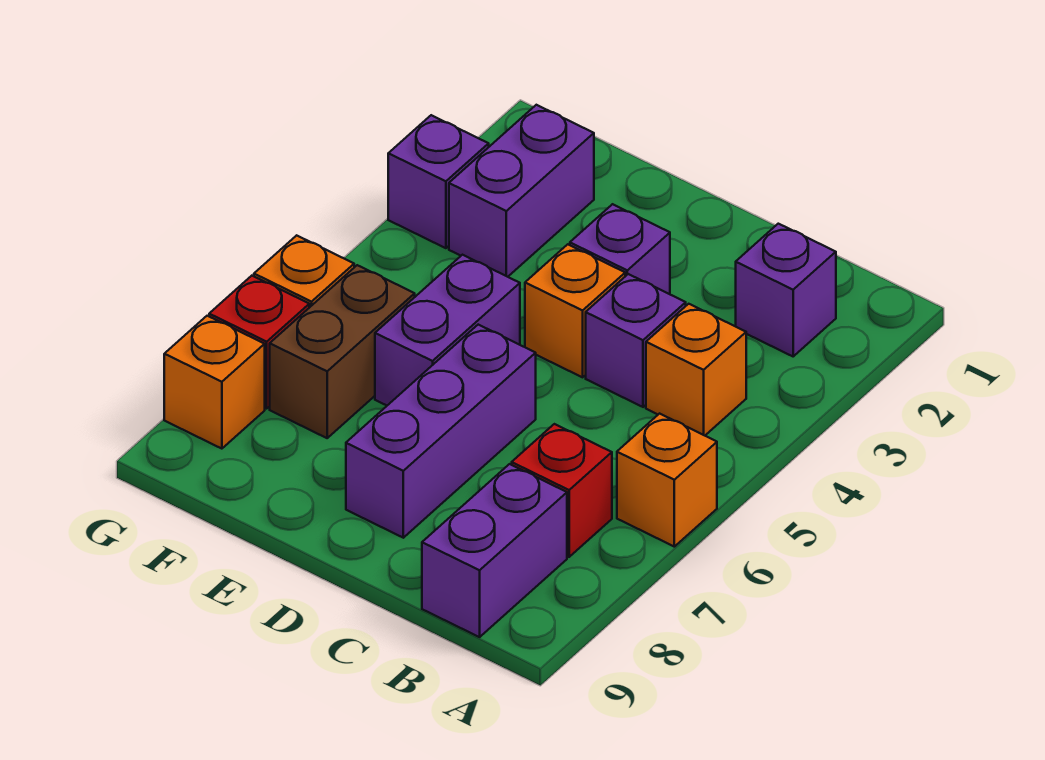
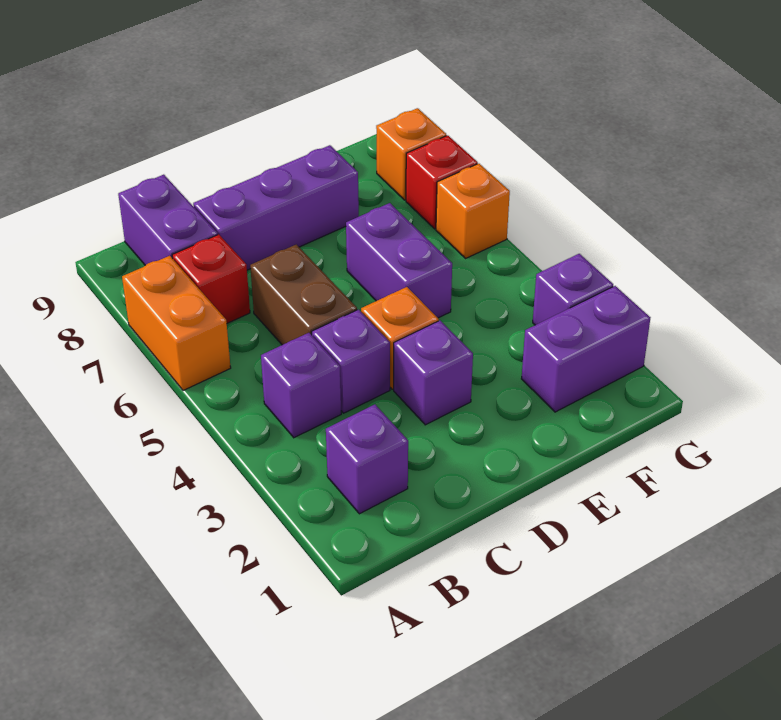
orange brick A6 level 1 -> orange brick A6:A7 level 1
orange brick B4 level 1 -> purple brick B4 level 1
purple brick D6:D8 level 1 -> purple brick C8:E8 level 1
purple brick F2:F3 level 1 -> purple brick F2:G2 level 1
brown brick F6:F7 level 1 -> brown brick C5:C6 level 1

